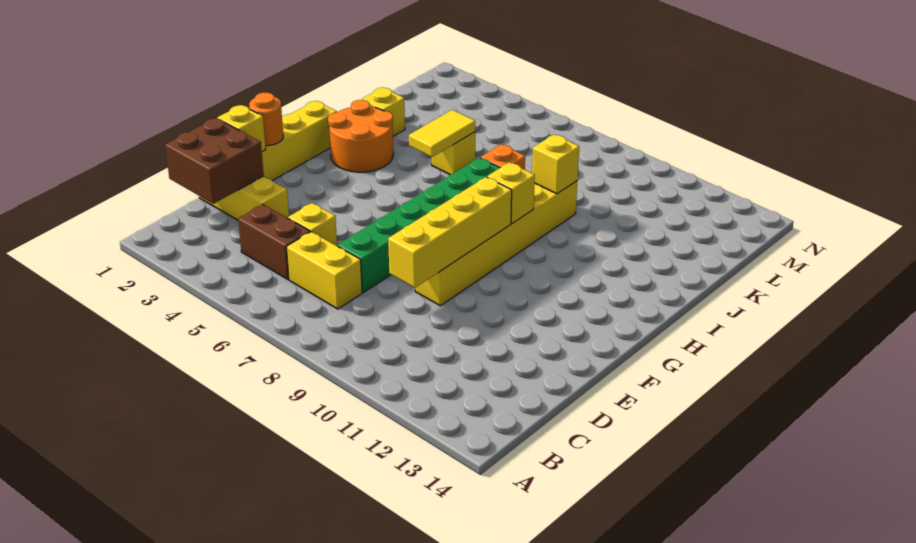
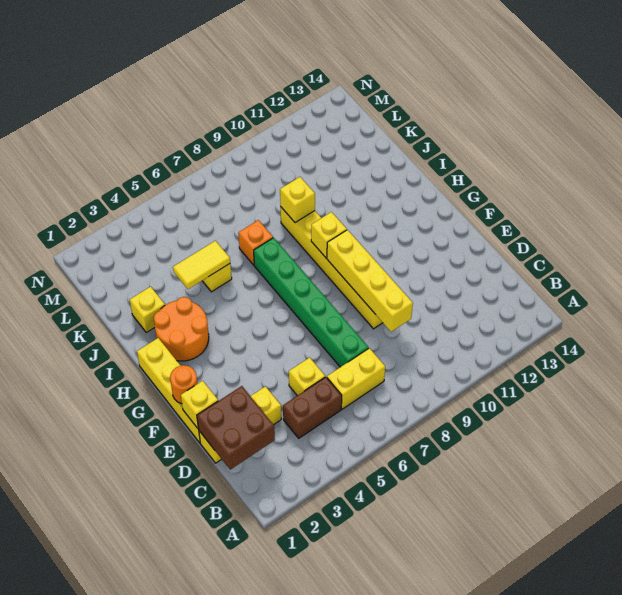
yellow tile I5:J5 level 2 -> yellow tile J4:J5 level 2

